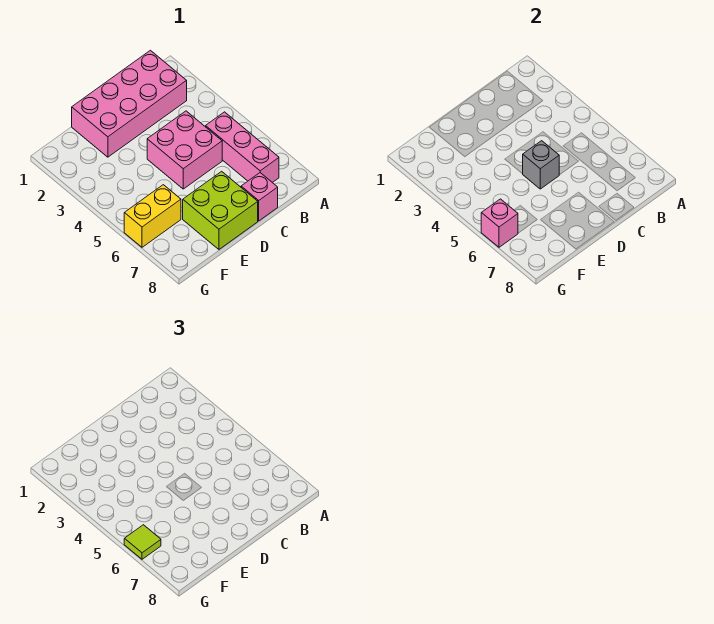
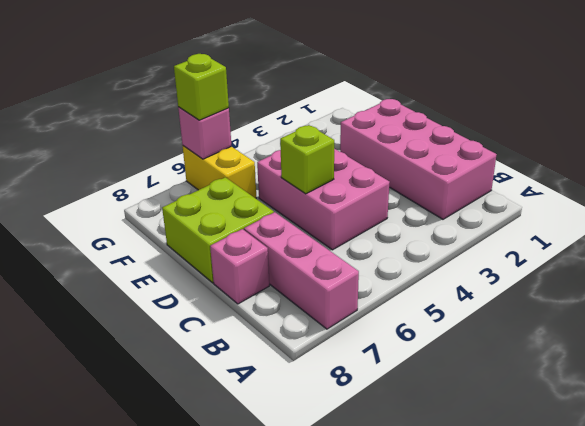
pink brick B5:B7 level 1 -> pink brick A7:C7 level 1
pink brick C4:D5 level 1 -> pink brick C4:E5 level 1
grey brick D5 level 2 -> lime brick D5 level 2
lime tile G6 level 3 -> lime brick G6 level 3

